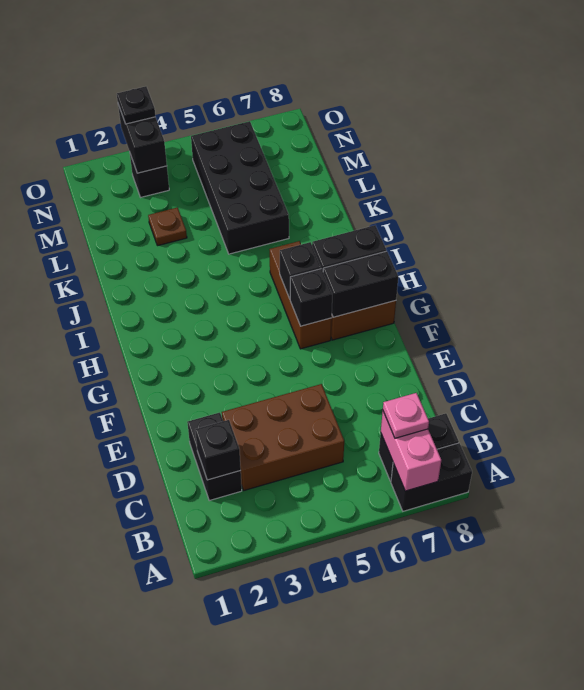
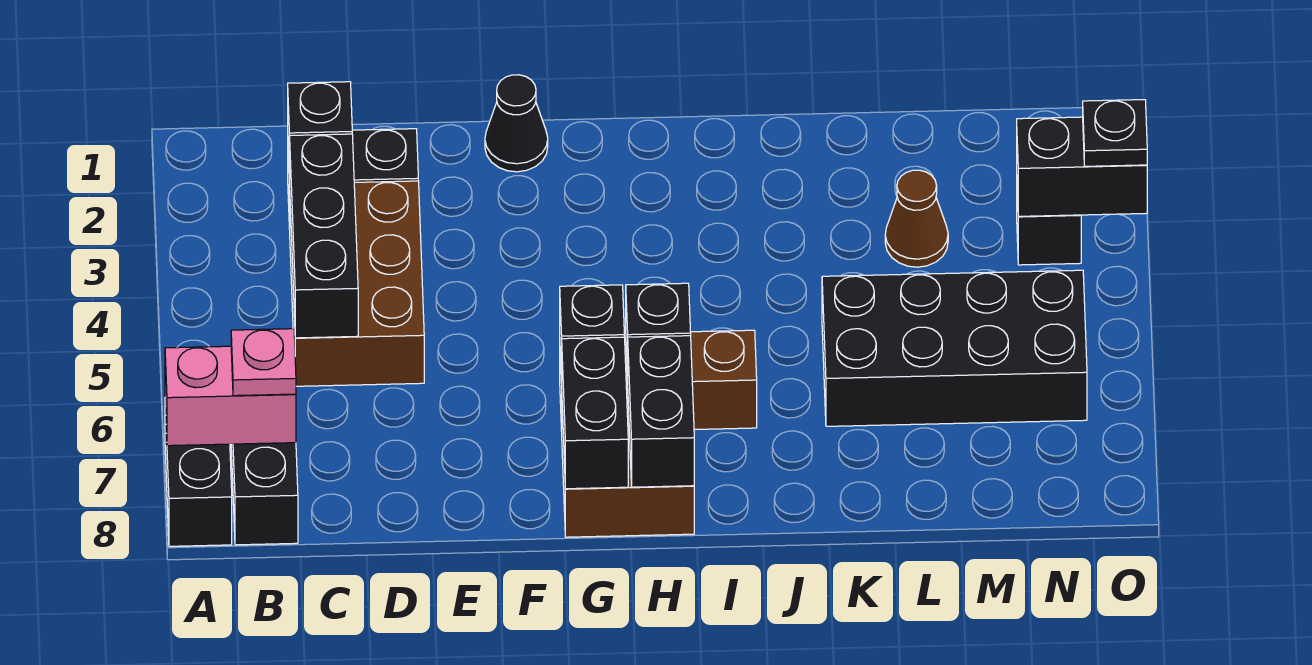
none -> black brick C3:C5 level 2
none -> black cone F1 level 1
brown plate L3 level 1 -> brown cone L3 level 1

